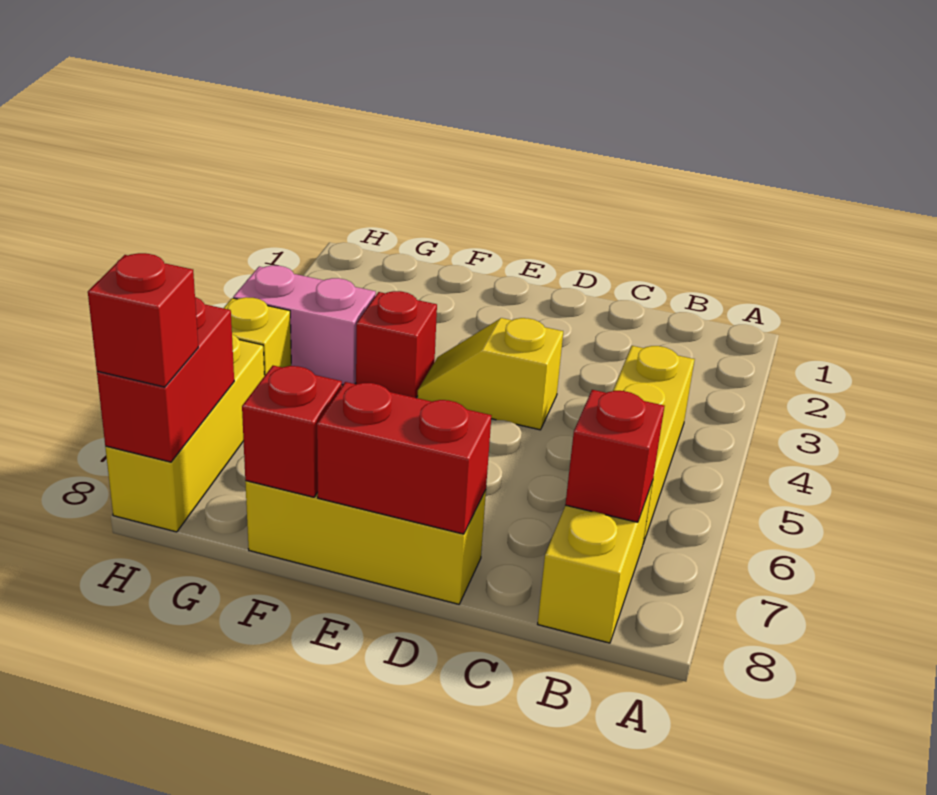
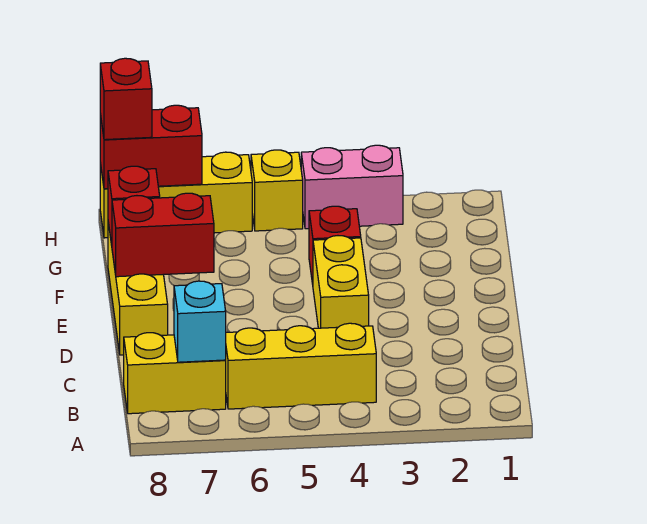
red brick B7 level 2 -> cyan brick B7 level 2
yellow slope D4:E4 level 1 top D -> yellow brick D4:E4 level 1
red brick D8:E8 level 2 -> red brick E7:E8 level 2
pink brick G4:H4 level 1 -> pink brick H3:H4 level 1

